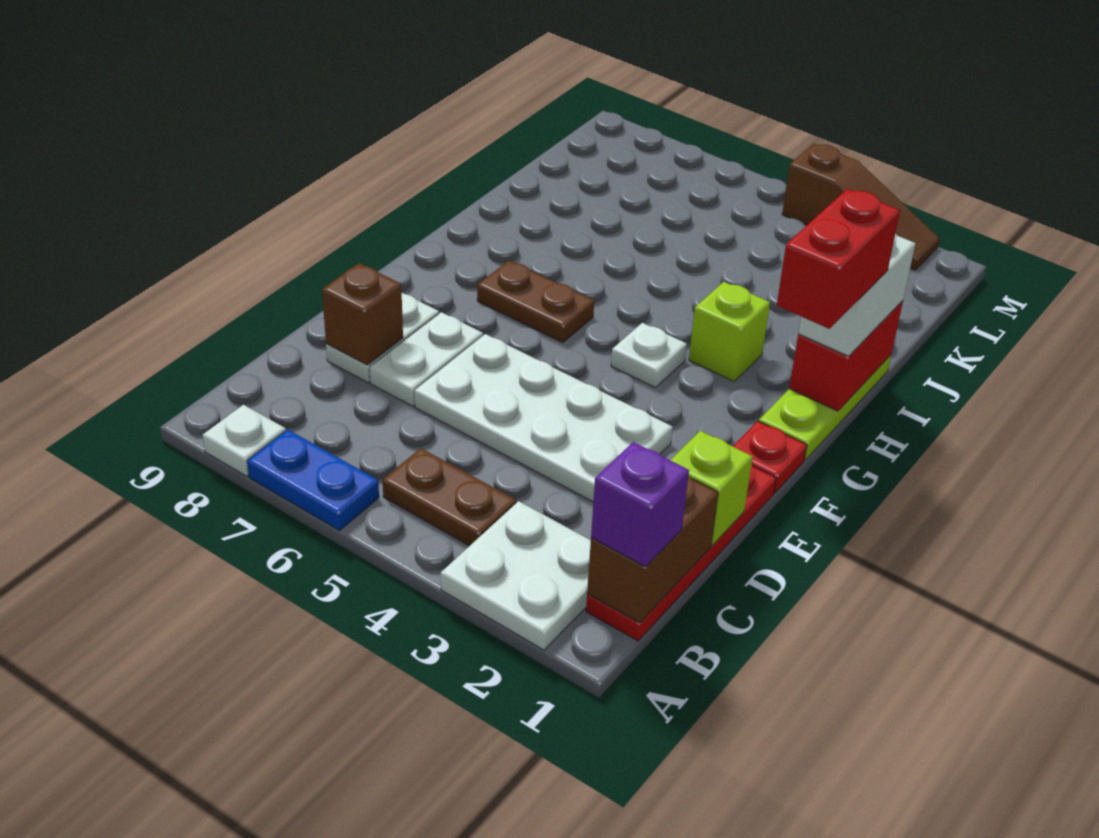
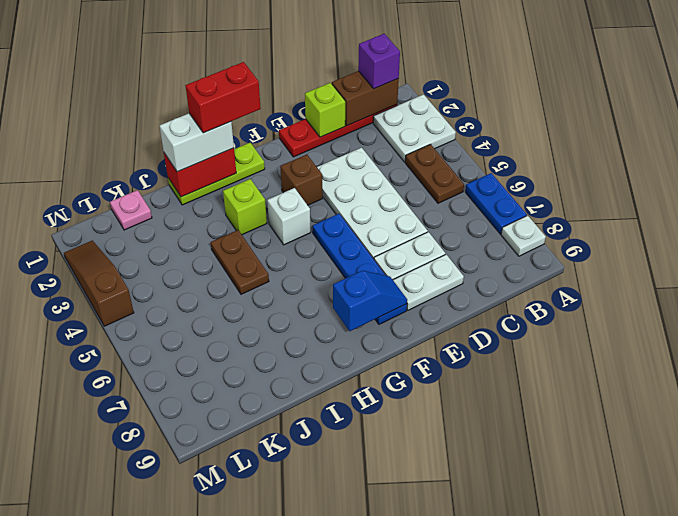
brown brick D8 level 2 -> brown brick F3 level 1
red plate F1 level 1 -> none
none -> blue plate F5:F8 level 1
none -> blue slope F8:G8 level 2 top G
white plate G4 level 1 -> white brick G4 level 1
brown plate G6:G7 level 1 -> brown plate I4:I5 level 1
none -> pink plate K1 level 1

